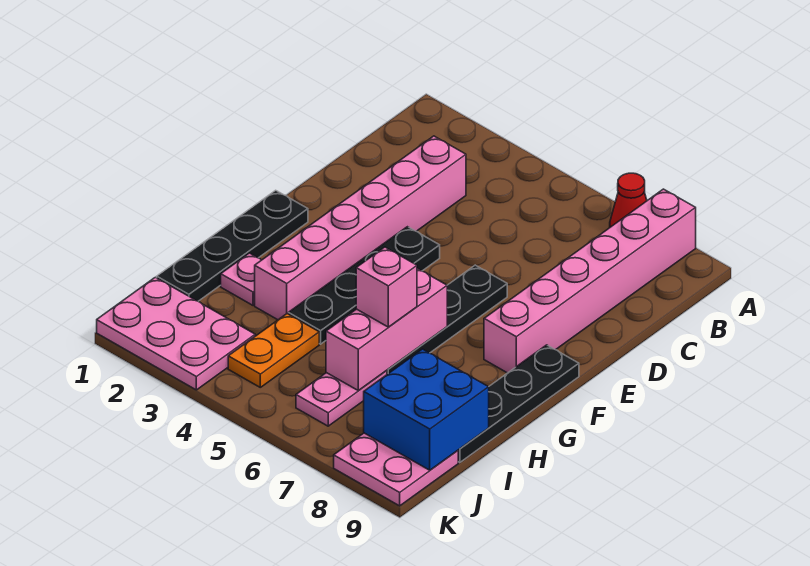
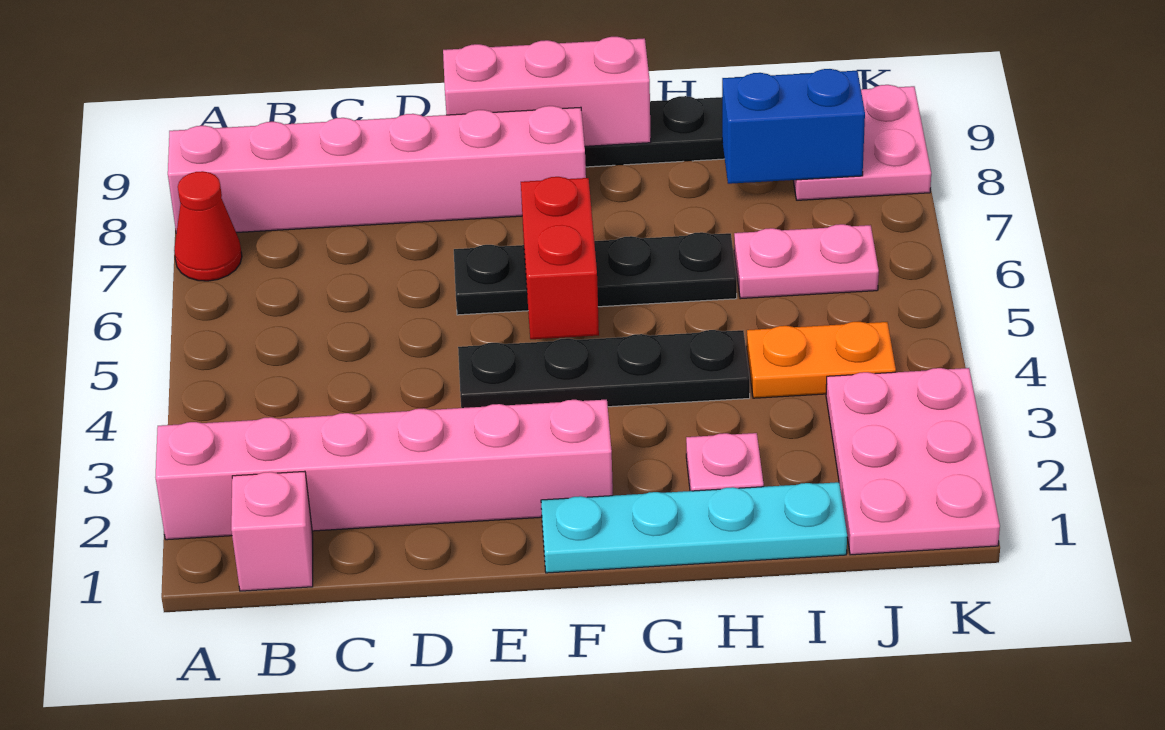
pink brick C3:H3 level 1 -> pink brick A2:F2 level 1
black plate F1:I1 level 1 -> cyan plate F1:I1 level 1
none -> red brick F5:F6 level 2
pink brick G6:I6 level 2 -> pink brick E9:G9 level 2
pink brick H6 level 3 -> pink brick B1 level 1
blue brick I8:J9 level 2 -> blue brick I8:J8 level 2

